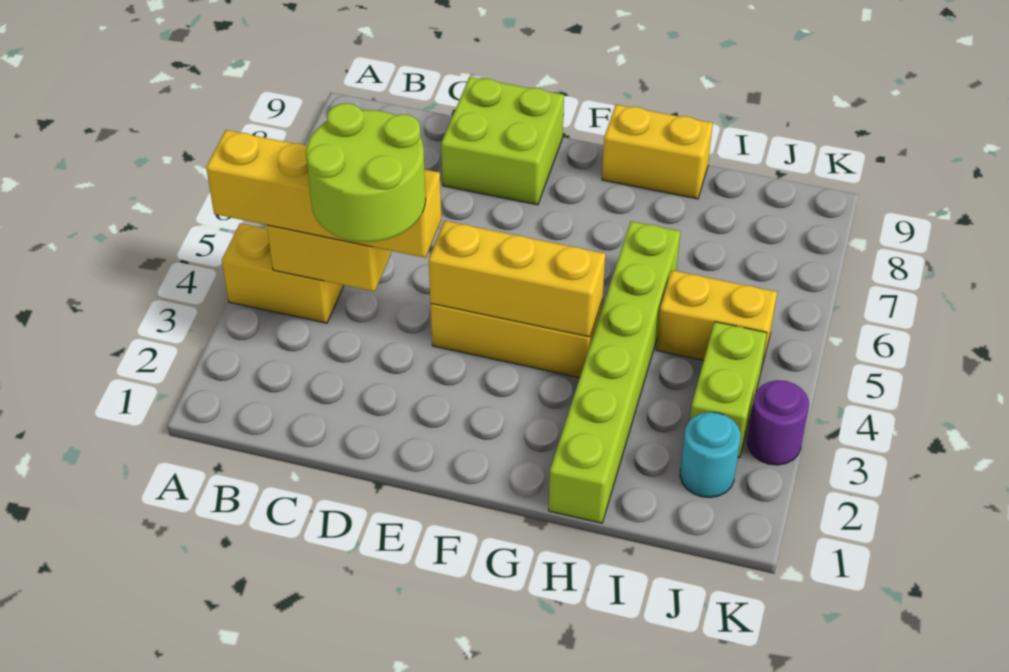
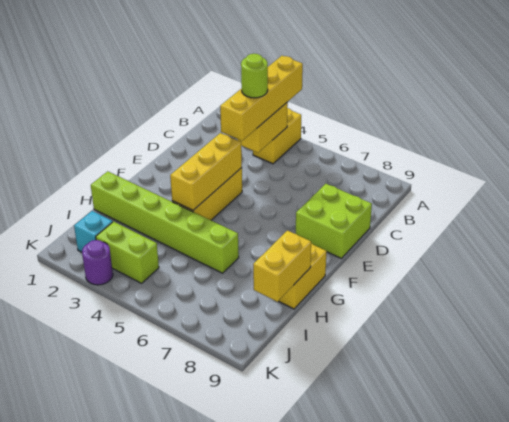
lime round brick C3:D4 level 4 -> lime round brick C4 level 4
yellow brick I5:J5 level 1 -> yellow brick H9:I9 level 2
cyan round brick J2 level 1 -> cyan brick J2 level 1

